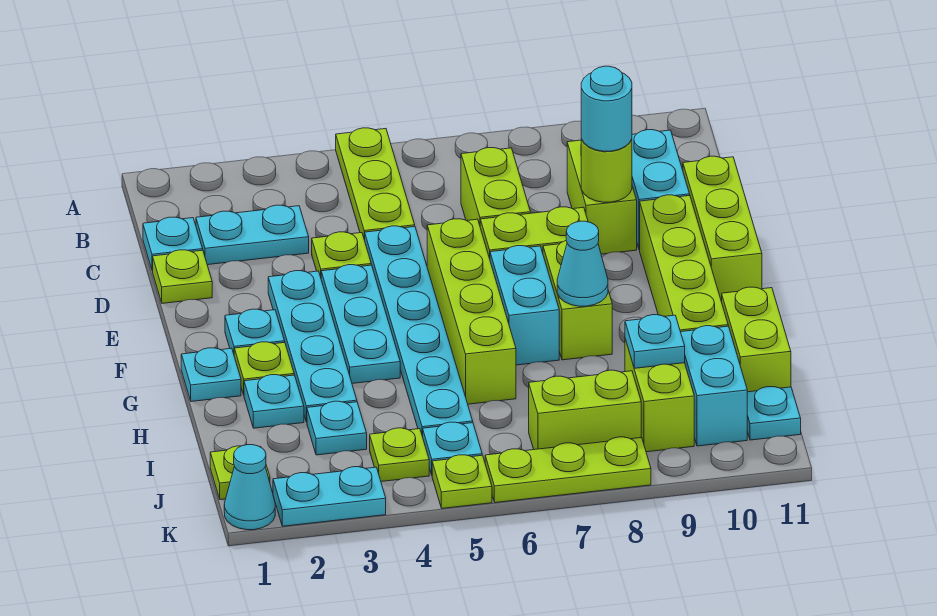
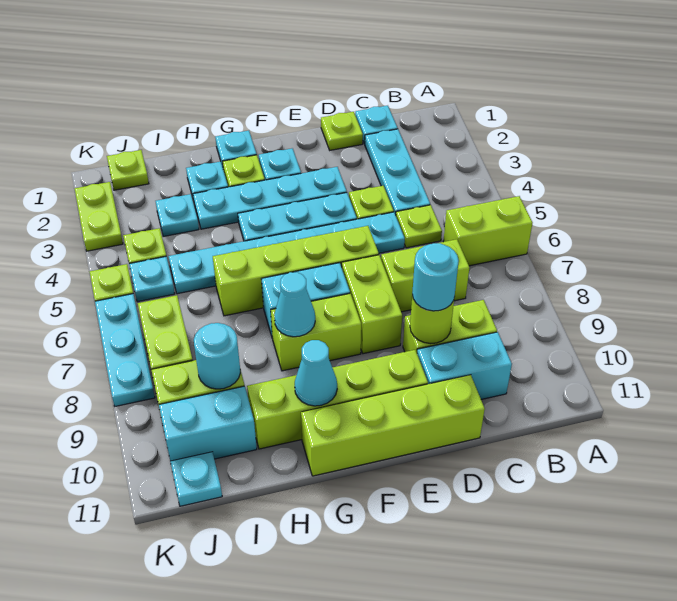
lime plate A5:C5 level 1 -> lime plate C5 level 1
cyan plate C2:C3 level 1 -> cyan plate C2:C4 level 1
lime brick D11:F11 level 1 -> lime brick D11:G11 level 1
lime brick H11:I11 level 1 -> lime brick A6:B6 level 1
cyan plate I9 level 2 -> cyan round brick I9 level 2
cyan cone K1 level 1 -> cyan cone G10 level 2
cyan plate K2:K3 level 1 -> lime plate K2:K3 level 1
lime plate K6:K8 level 1 -> cyan plate K6:K8 level 1

